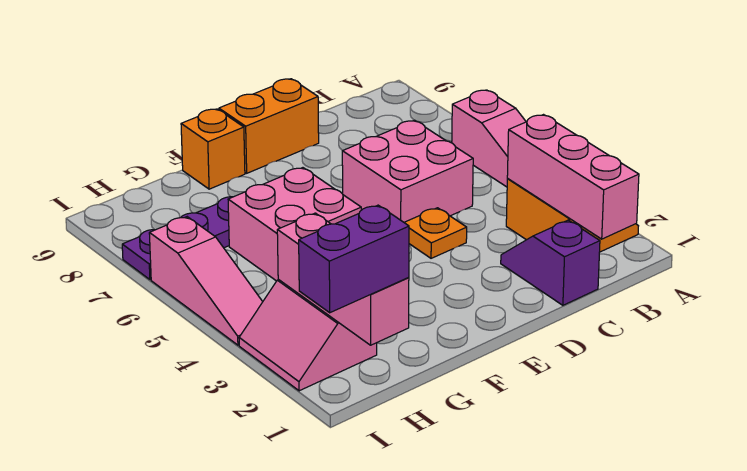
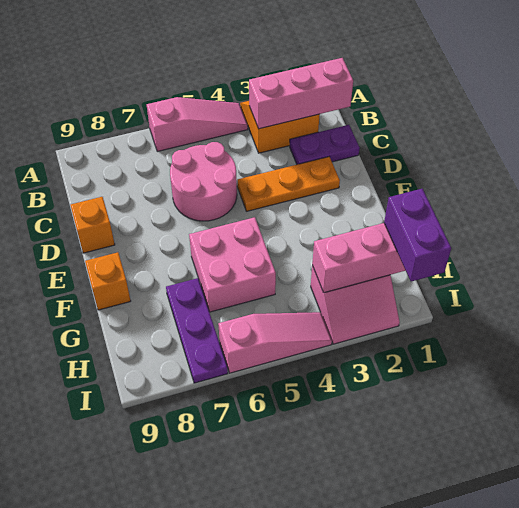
purple slope C1:C2 level 1 top 1 -> purple plate C1:C2 level 1
pink brick C5:D6 level 1 -> pink round brick C5:D6 level 1
orange plate D4 level 1 -> orange plate D2:D4 level 1
orange brick D9:E9 level 1 -> orange brick D9 level 1

